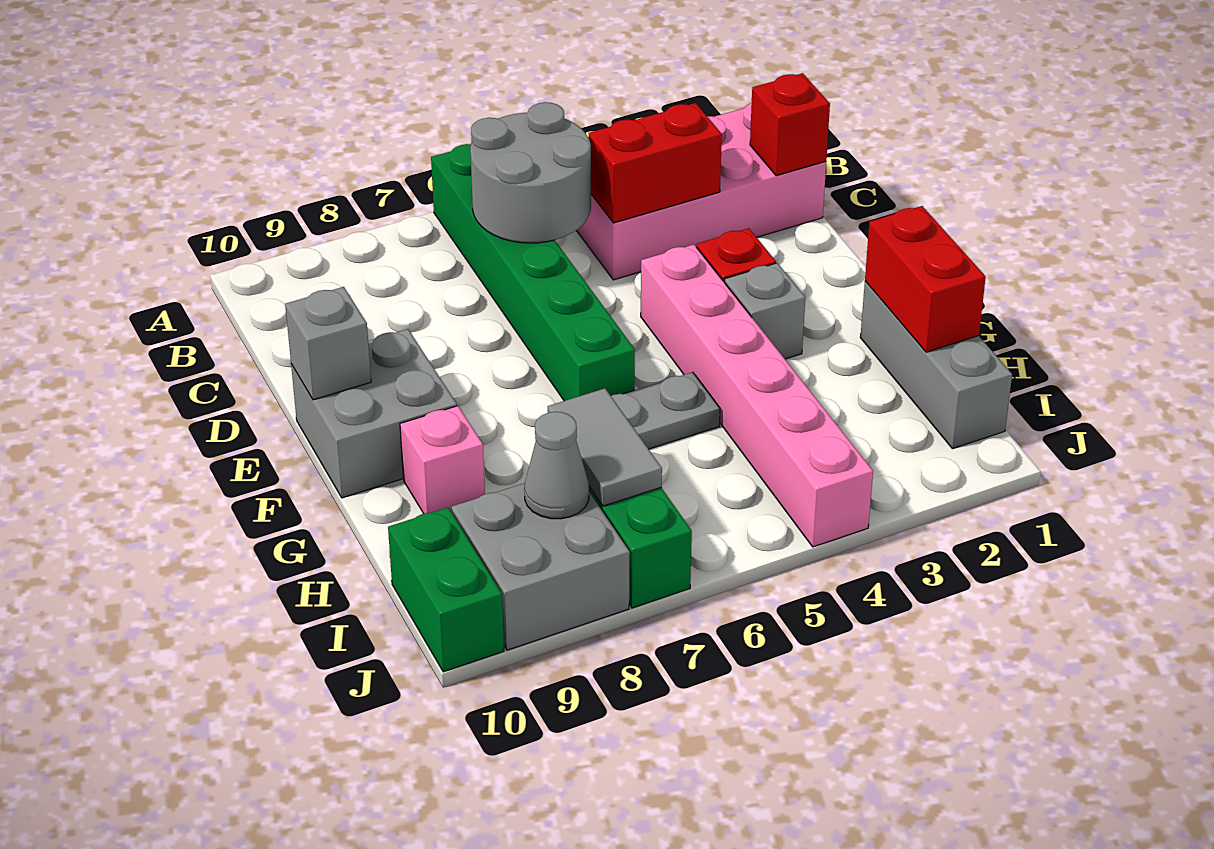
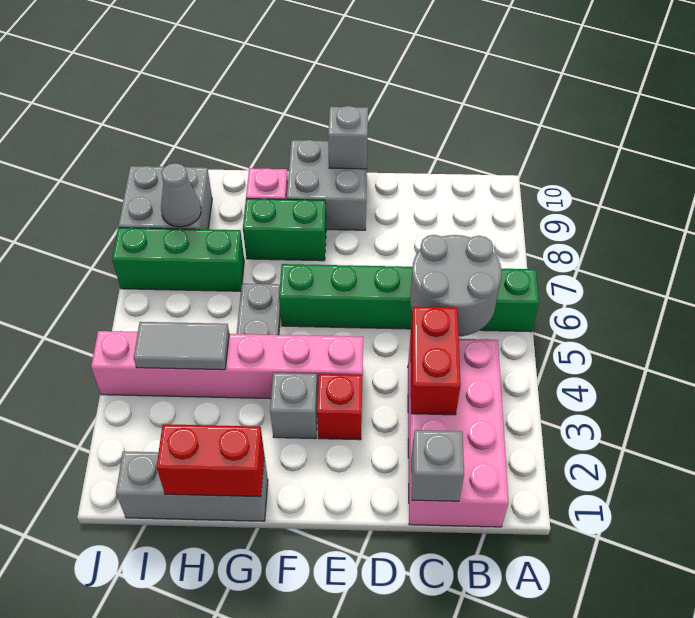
red brick C1 level 2 -> grey brick C1 level 2
grey tile H7:I7 level 2 -> grey tile H4:I4 level 2
green brick I10:J10 level 1 -> green brick F8:G8 level 1

